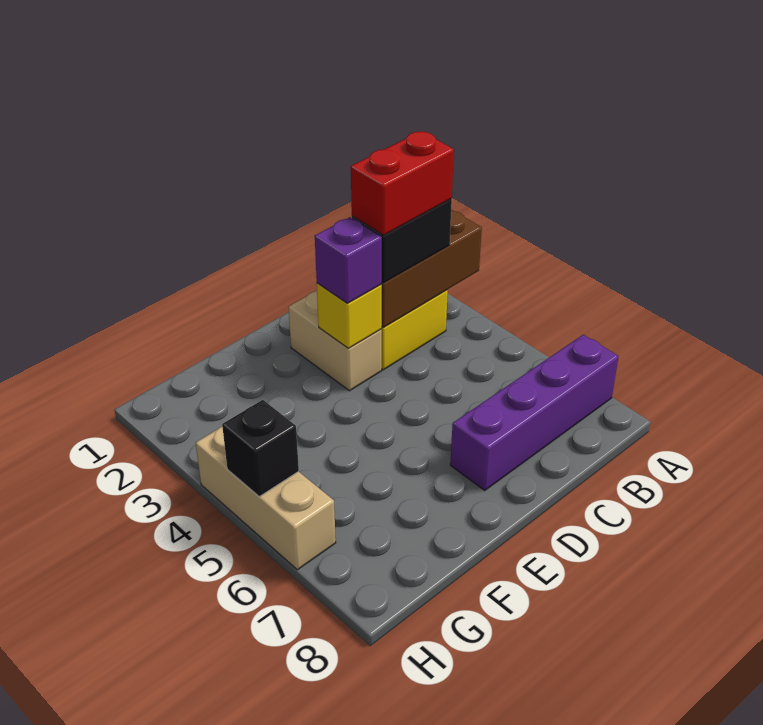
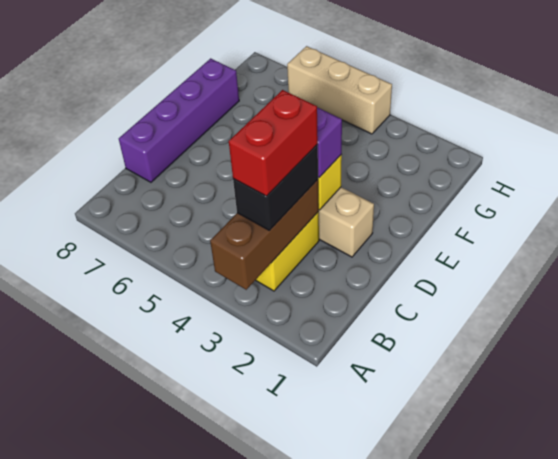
purple brick A7:D7 level 1 -> purple brick C8:F8 level 1
black brick H5 level 2 -> none

